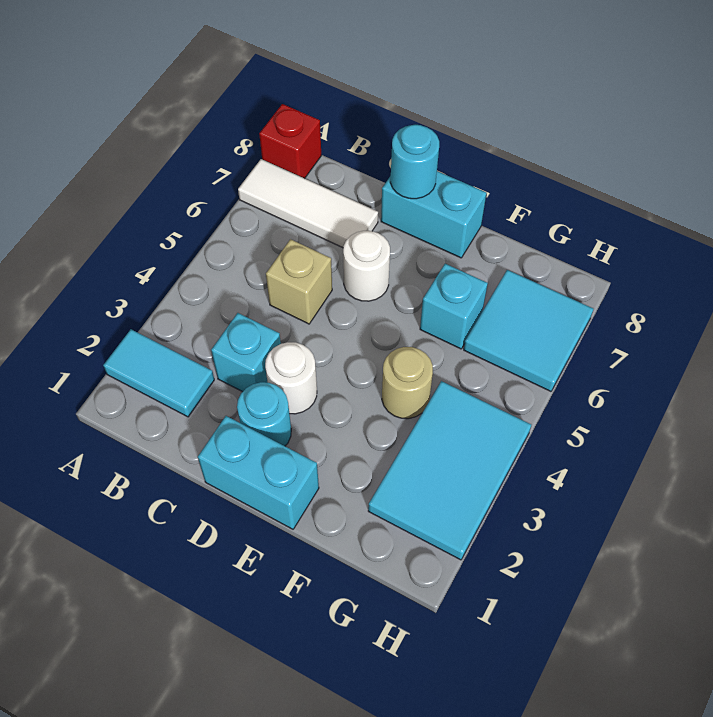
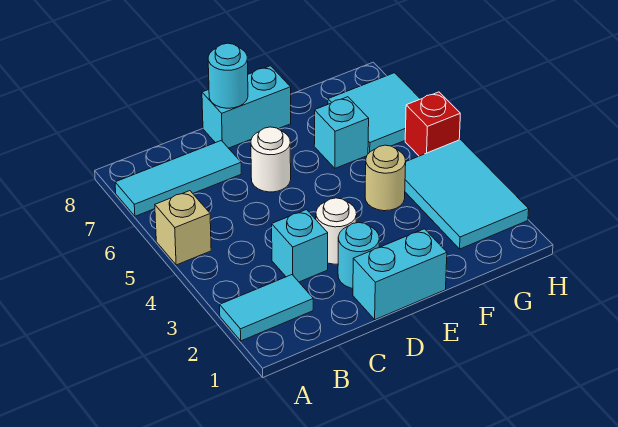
white tile A7:C7 level 1 -> cyan tile A7:C7 level 1
red brick A8 level 1 -> red brick H5 level 1
tan brick C5 level 1 -> tan brick A5 level 1

